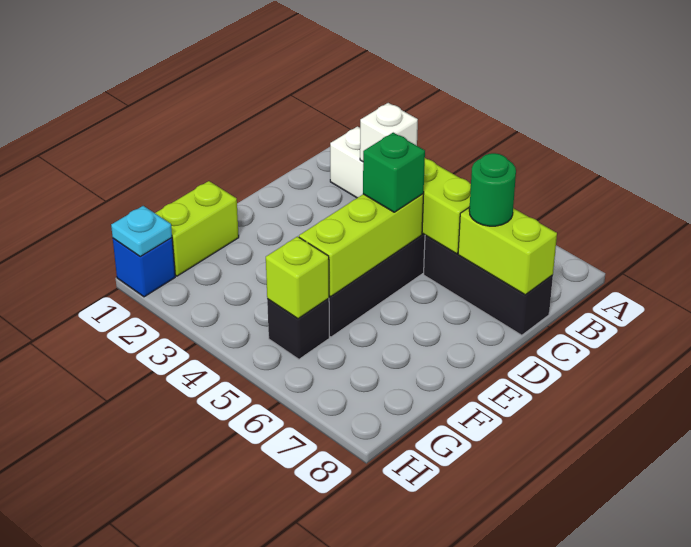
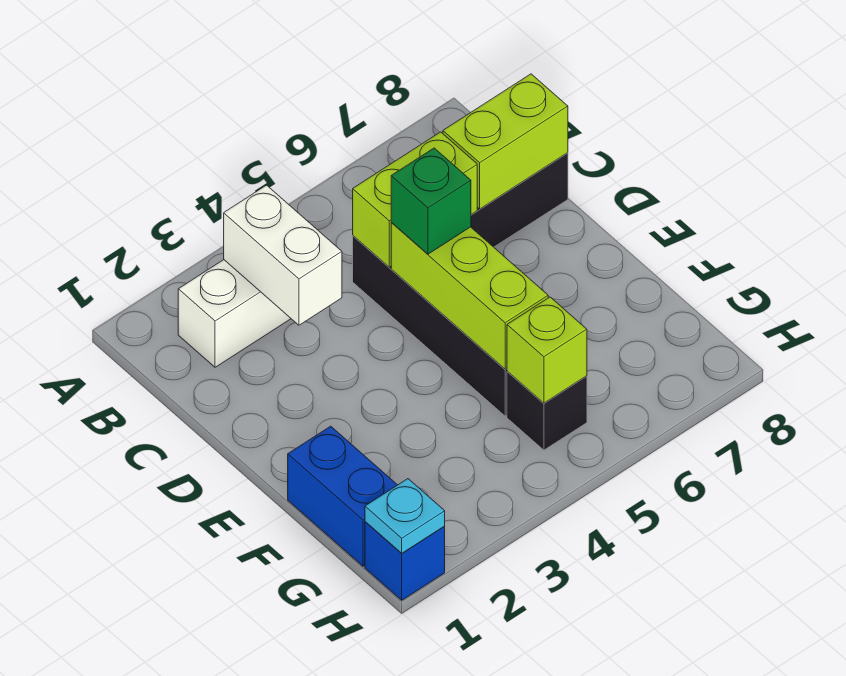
white brick B3 level 2 -> white brick B3:C3 level 2
green round brick C7 level 3 -> none
lime brick F1:G1 level 1 -> blue brick F1:G1 level 1

